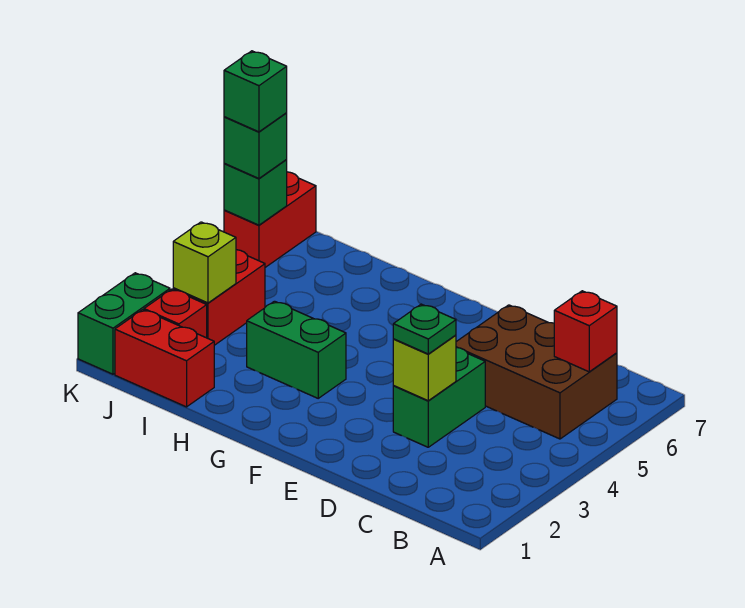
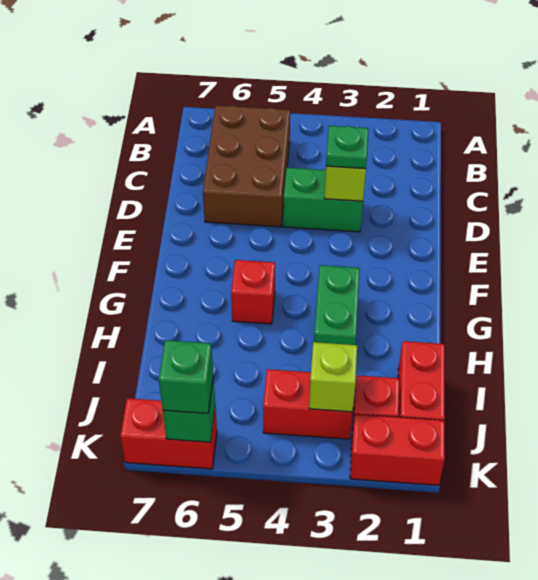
red brick B6 level 2 -> red brick G5 level 1
green brick K1:K2 level 1 -> red brick K1:K2 level 1
green brick K6 level 4 -> none

